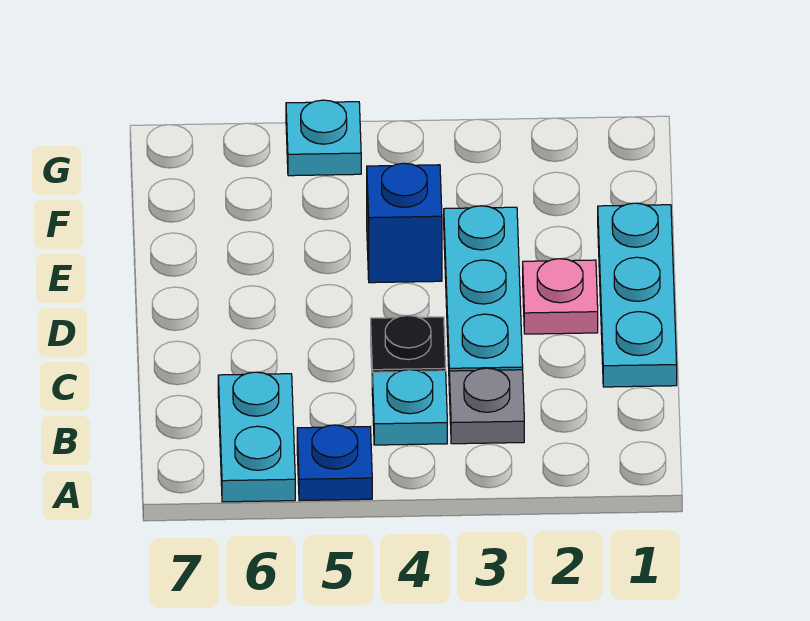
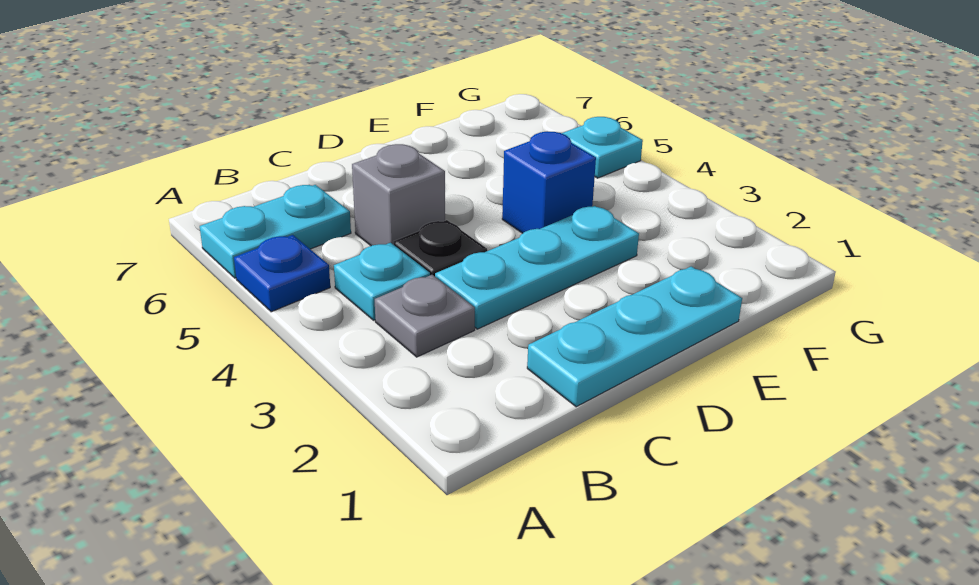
none -> grey brick C5 level 1
pink plate D2 level 1 -> none

